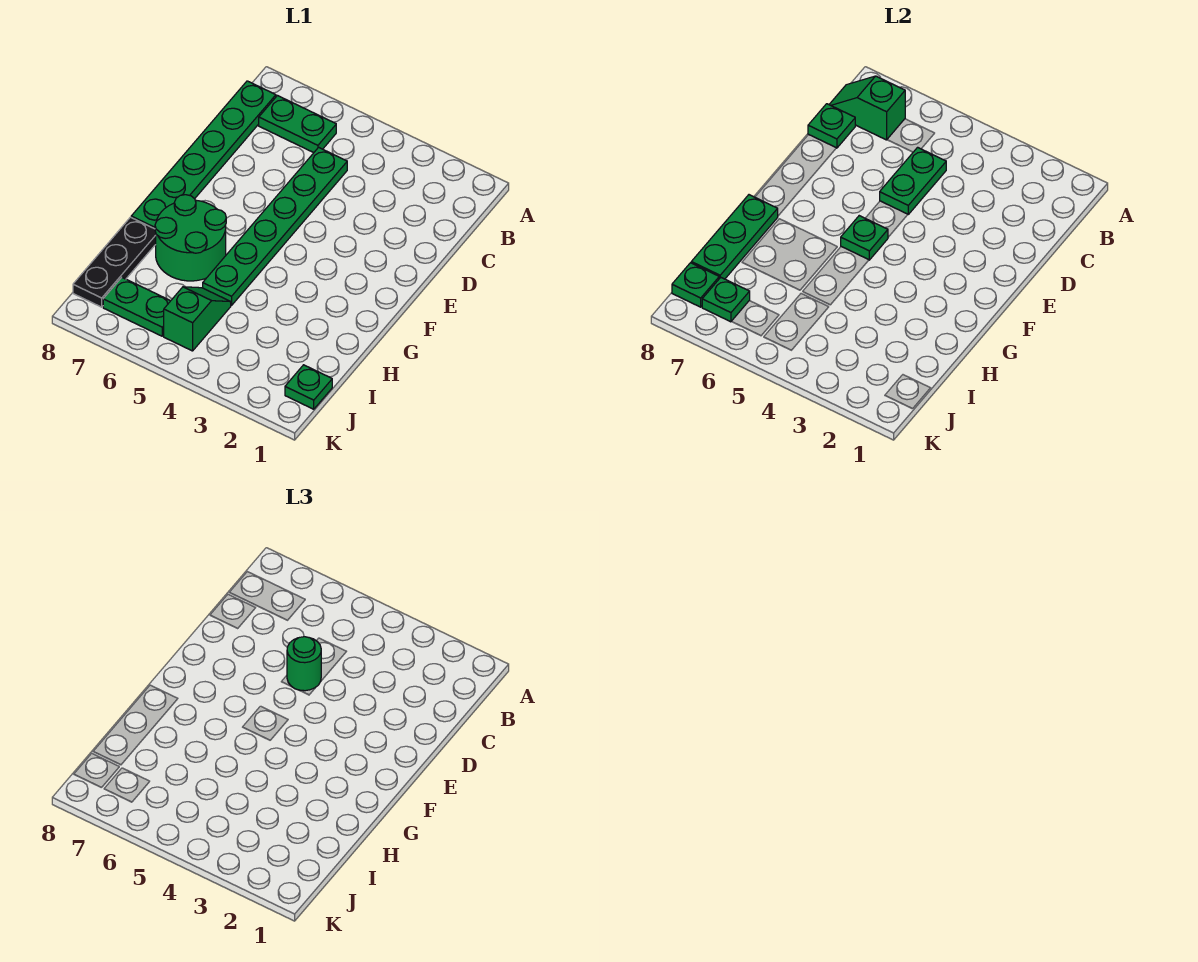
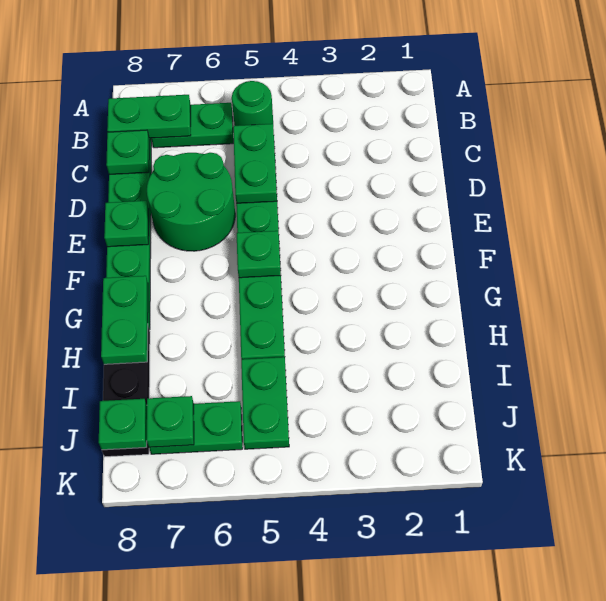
green slope B7:B8 level 2 top 7 -> green plate B7:B8 level 2
green round brick D5 level 3 -> green round brick B5 level 1
green round brick G6:H7 level 1 -> green round brick D6:E7 level 1
green plate G8:I8 level 2 -> green plate G8:H8 level 2
green slope I5:J5 level 1 top J -> green plate I5:J5 level 1
green plate J1 level 1 -> green plate E8 level 2

